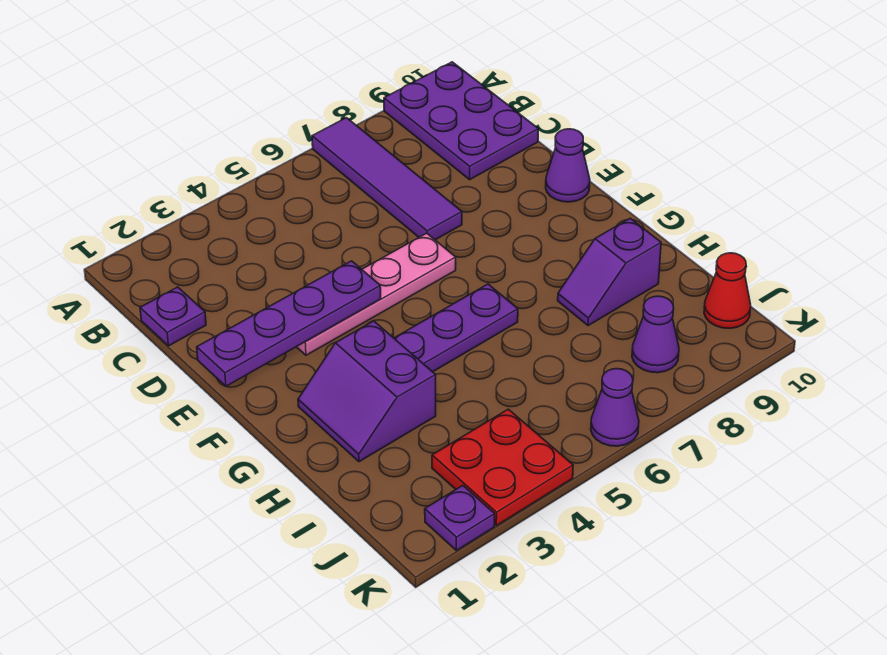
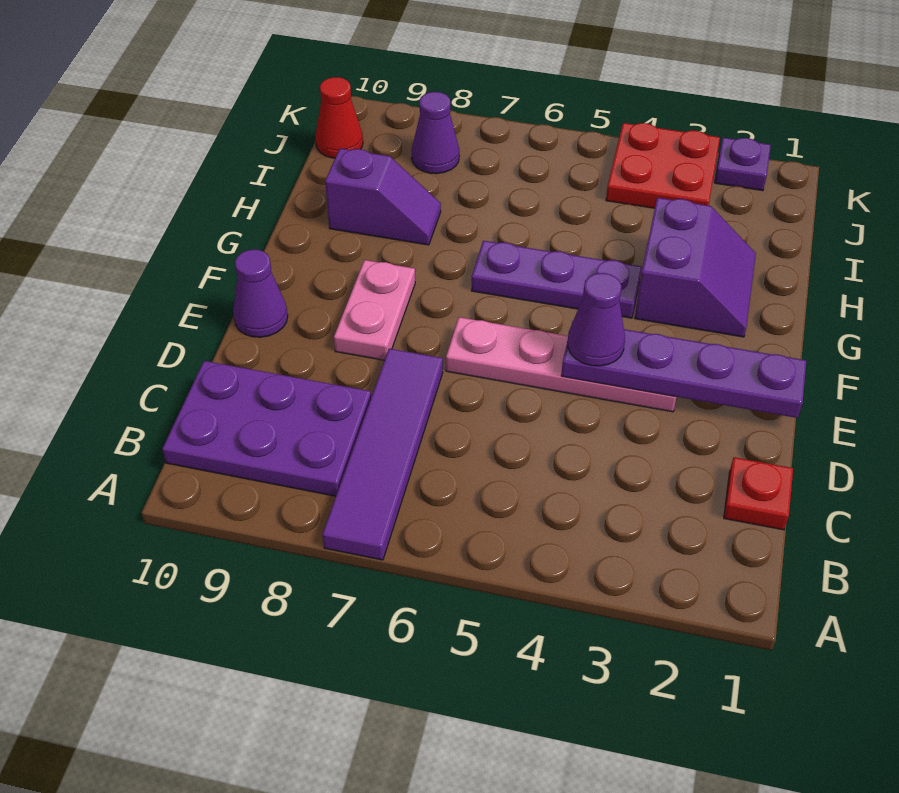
purple plate A9:C10 level 1 -> purple plate B8:C10 level 1
purple plate C1 level 1 -> red plate C1 level 1
none -> pink plate E8:F8 level 1
purple cone K6 level 1 -> purple cone E4 level 3

